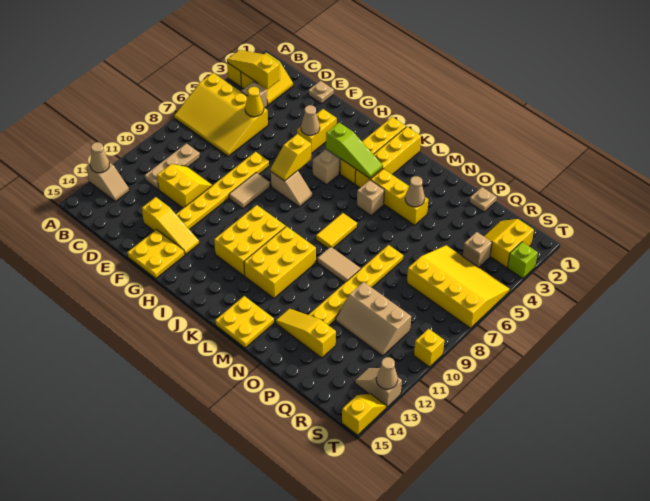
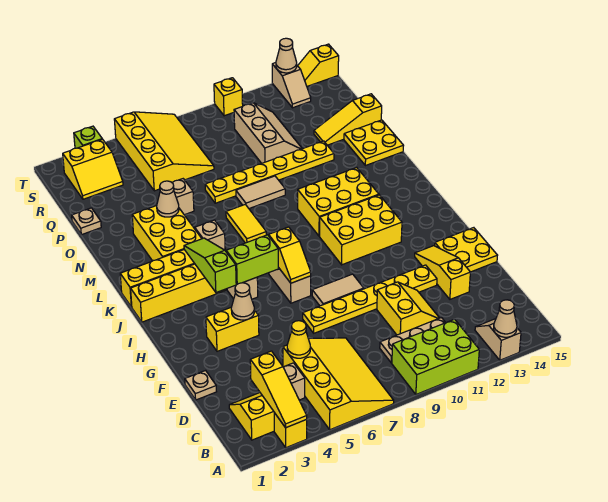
none -> lime brick A9:B11 level 1
yellow slope D10:E11 level 1 top 11 -> yellow slope D10:E11 level 1 top 10
yellow slope H6:H7 level 2 top 6 -> yellow slope H7:I7 level 2 top I
none -> lime brick I5:I6 level 2
yellow brick L4:N4 level 1 -> yellow brick L3:N4 level 1
yellow tile L7:L8 level 1 -> yellow tile L7:M7 level 1
yellow plate L14:M15 level 1 -> yellow plate N14:O15 level 1
tan tile M9:N9 level 1 -> tan tile N8:N9 level 1
yellow slope N13:P13 level 1 top P -> yellow slope P13:P15 level 1 top 15
yellow slope Q5:T7 level 1 top 7 -> yellow slope Q5:T7 level 1 top 5
tan brick R4 level 1 -> tan brick O5 level 1

